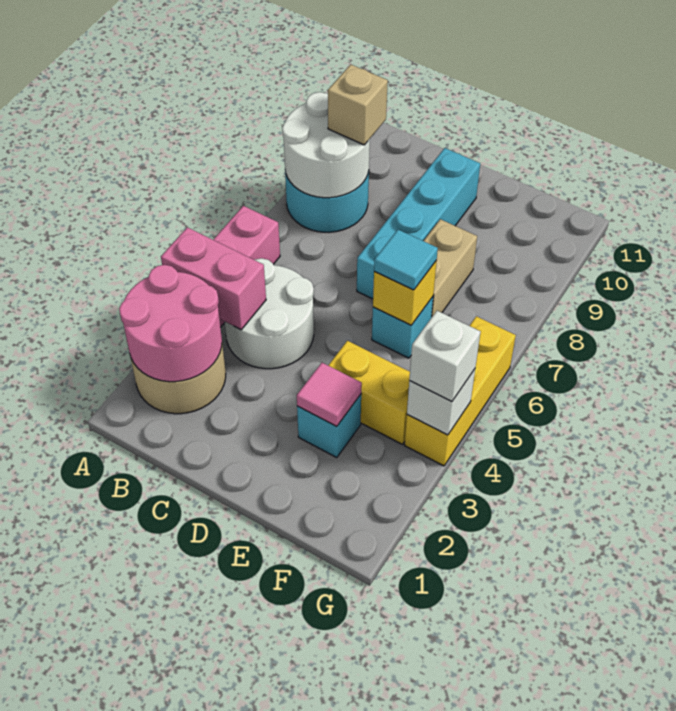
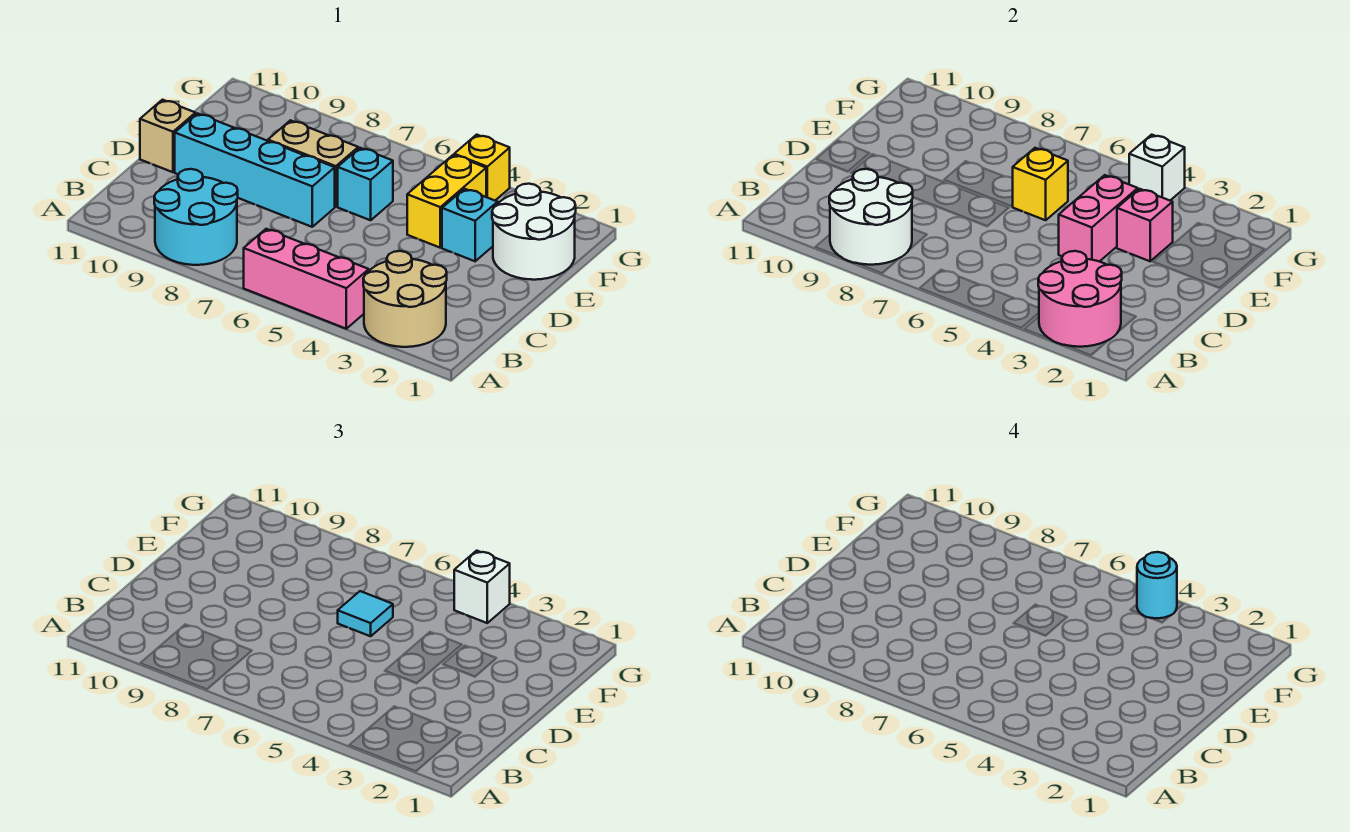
pink brick A4:B4 level 2 -> pink brick D4:E4 level 2
white round brick B4:C5 level 1 -> white round brick E1:F2 level 1
tan brick B9 level 3 -> tan brick D11 level 1
pink tile E3 level 2 -> pink brick E3 level 2
yellow brick G4:G6 level 1 -> yellow brick G4 level 1
none -> cyan round brick G4 level 4

